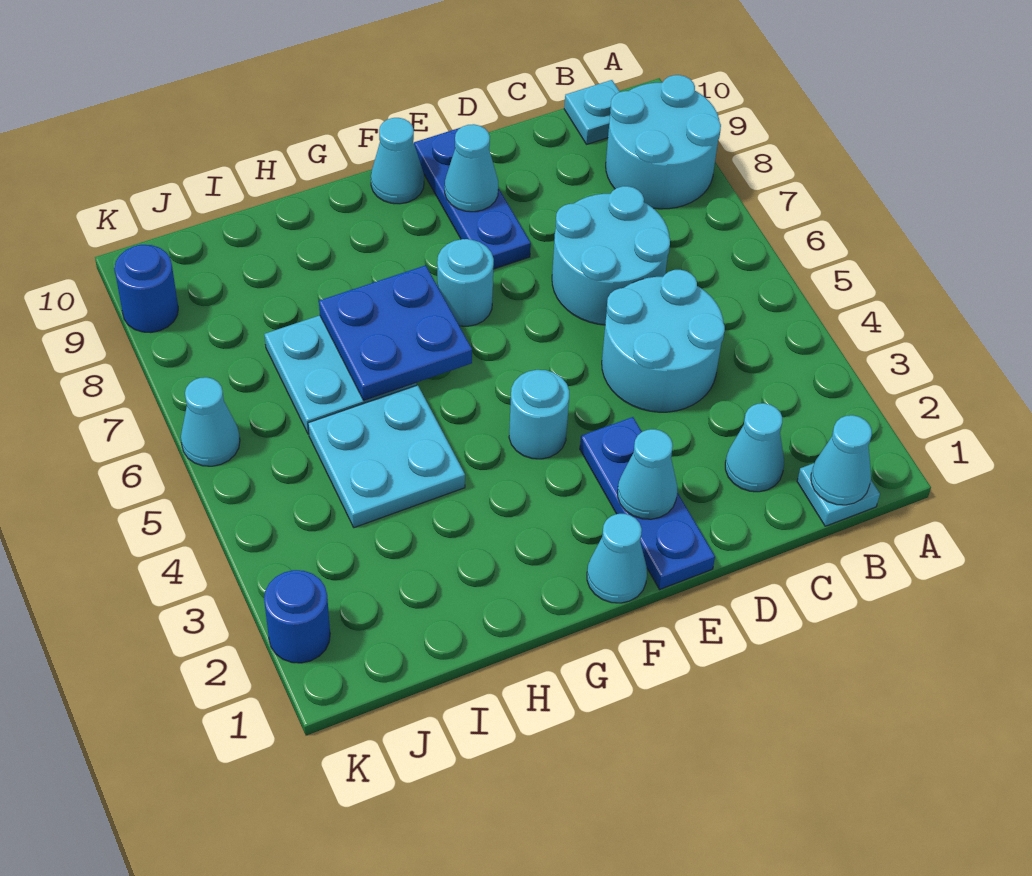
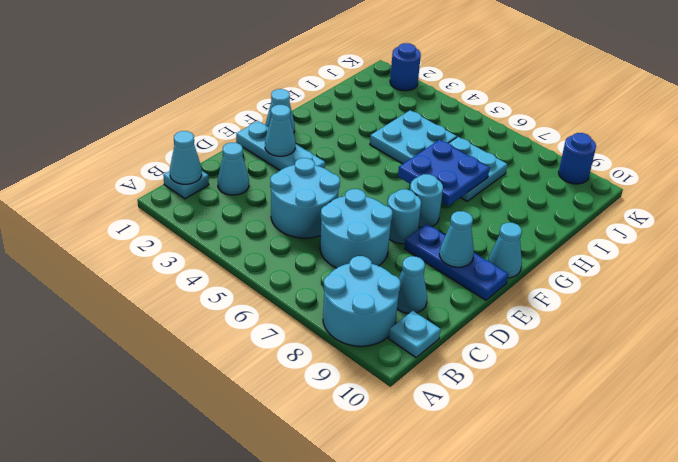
blue plate E1:E3 level 1 -> cyan plate E1:E3 level 1
cyan round brick F4 level 1 -> cyan round brick E7 level 1
cyan cone K6 level 1 -> cyan cone C9 level 1

